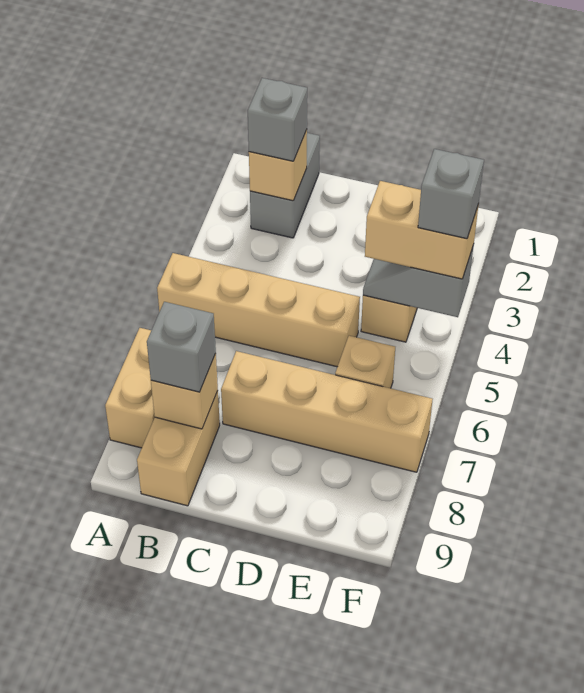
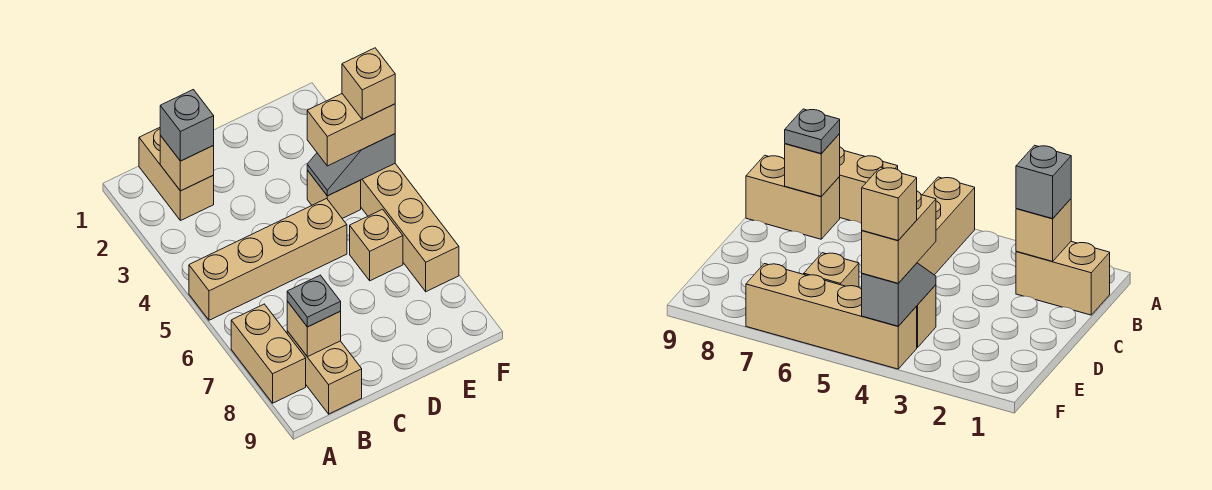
grey brick B1:B2 level 1 -> tan brick B1:B2 level 1
grey brick B8 level 3 -> grey plate B8 level 3
tan brick C7:F7 level 1 -> tan brick F4:F7 level 1
grey brick F4 level 4 -> tan brick F4 level 4

